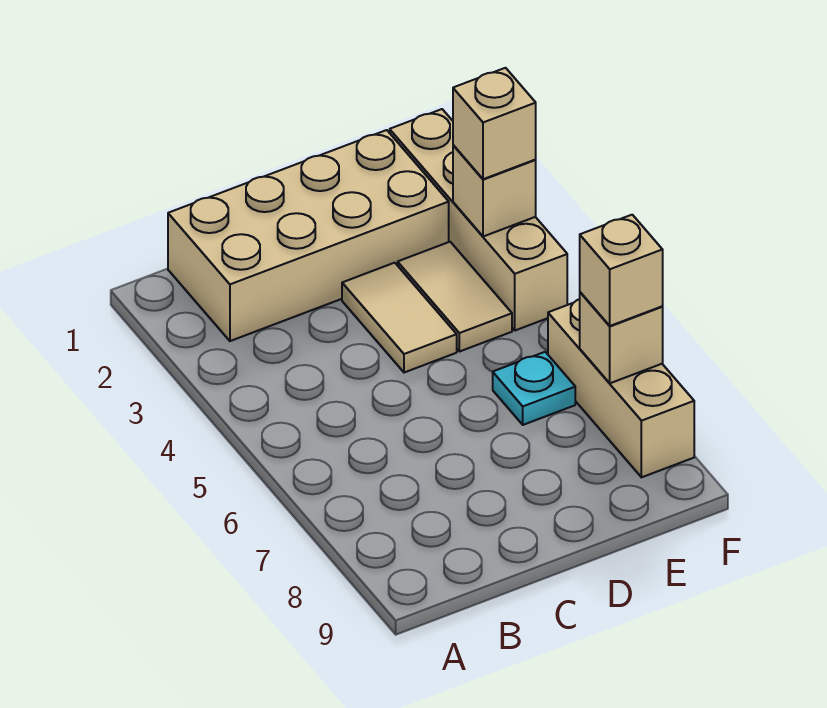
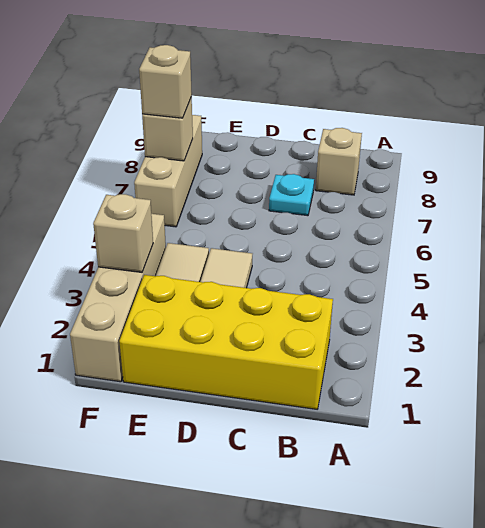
tan brick B1:E2 level 1 -> yellow brick B1:E2 level 1
cyan plate E6 level 1 -> cyan plate C7 level 1
tan brick F3 level 3 -> tan brick B8 level 1

